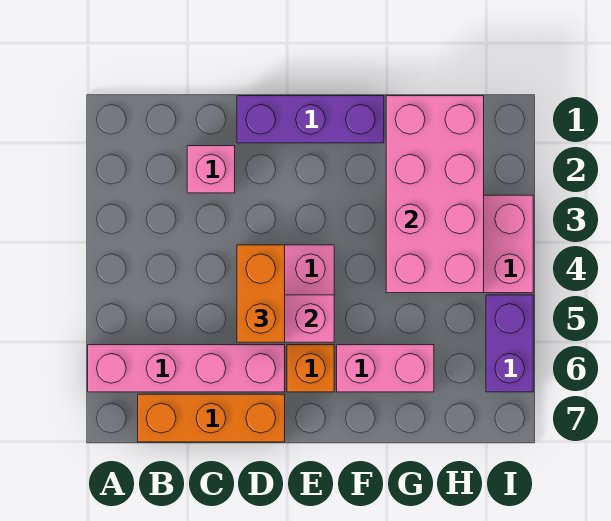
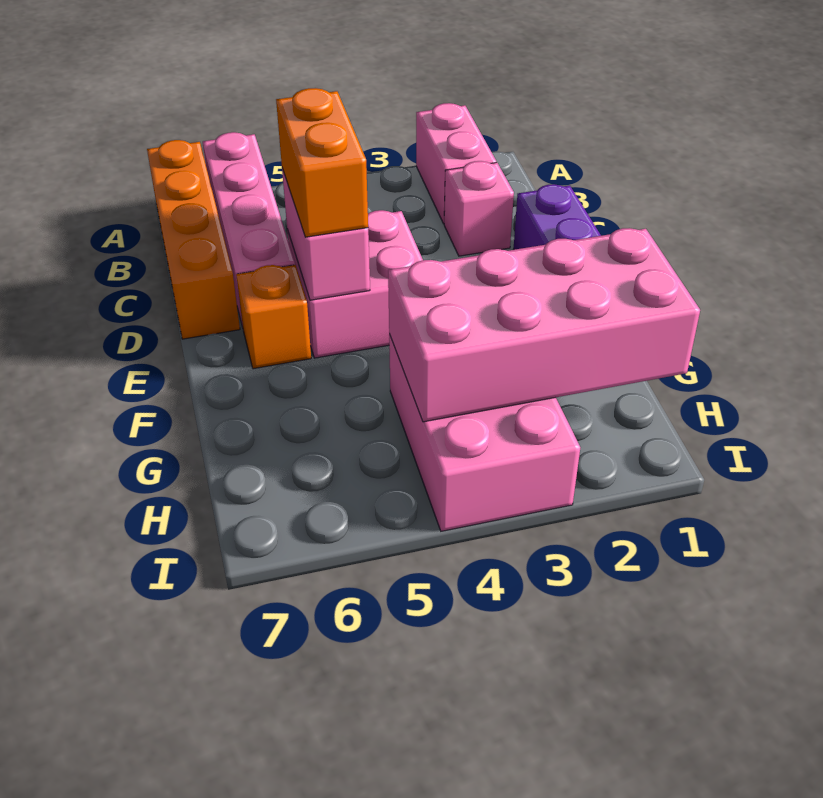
orange brick B7:D7 level 1 -> orange brick A7:D7 level 1
orange brick D4:D5 level 3 -> orange brick D5:E5 level 3
pink brick F6:G6 level 1 -> pink brick A2:B2 level 1
purple brick I5:I6 level 1 -> none

